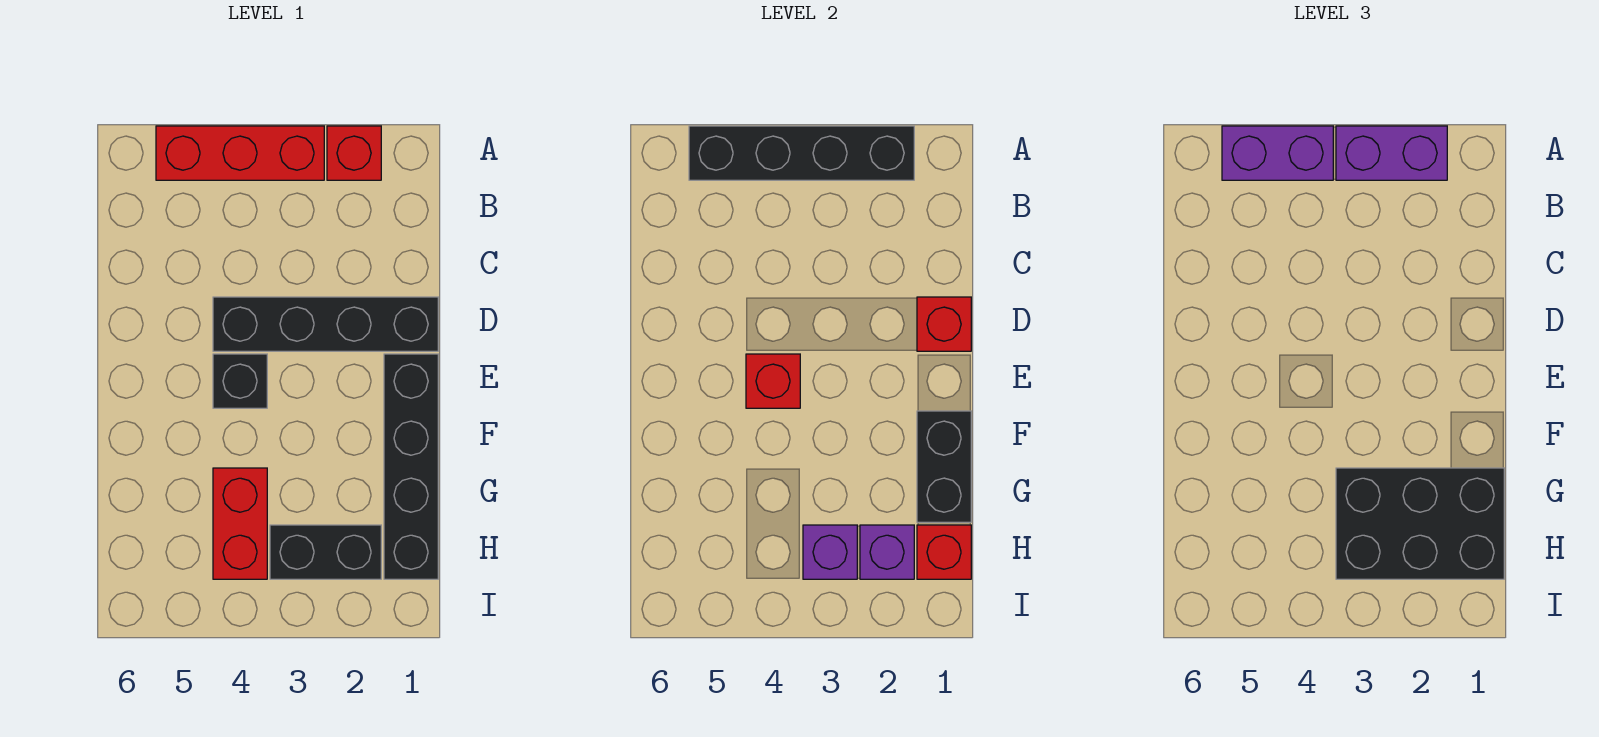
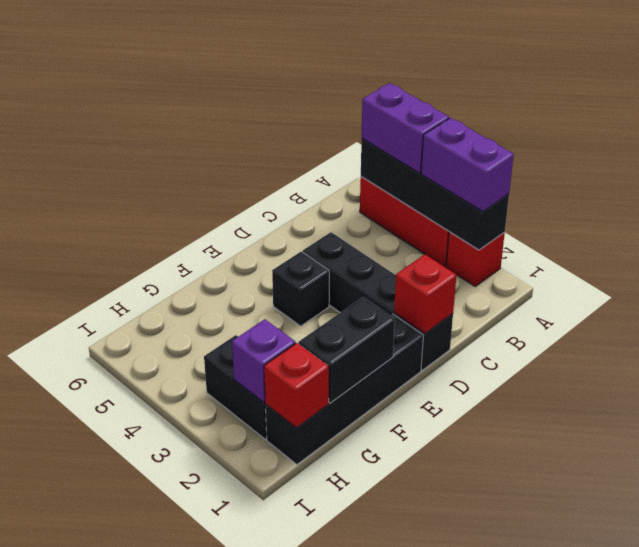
red brick E4 level 2 -> none
black brick G1:H3 level 3 -> none
red brick G4:H4 level 1 -> none
purple brick H3 level 2 -> none

